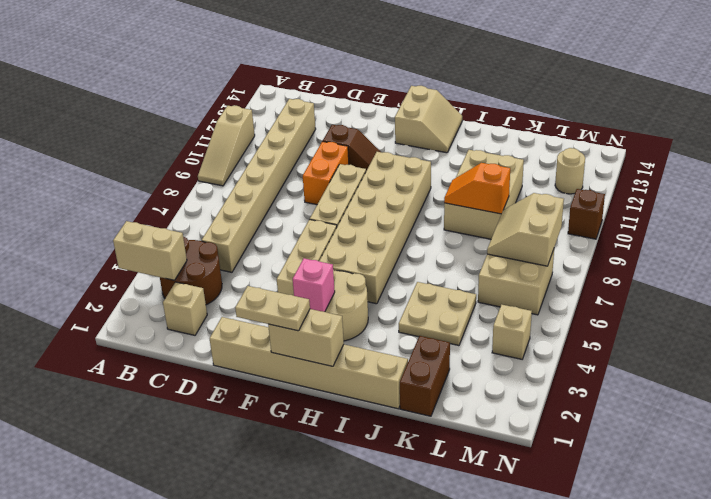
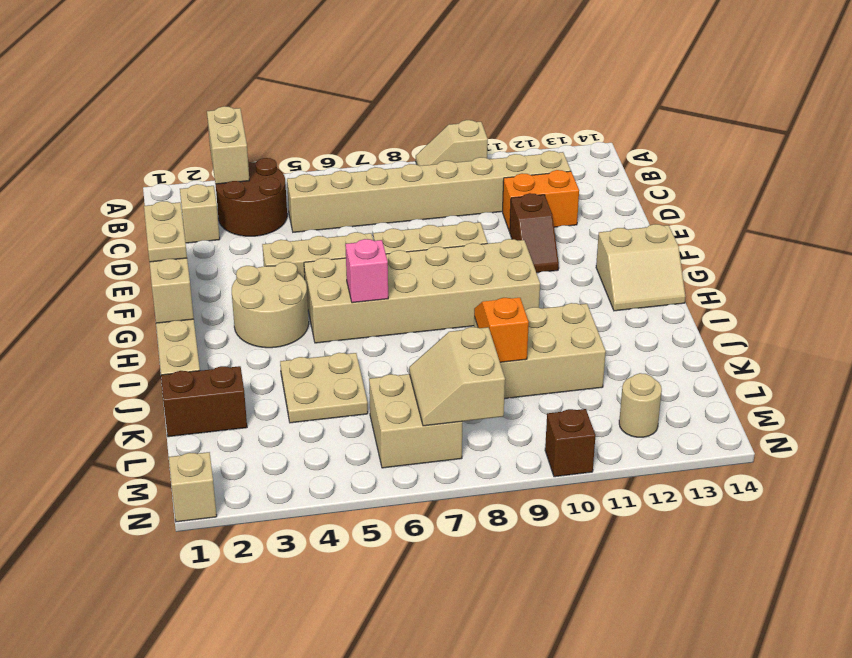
tan slope A9:A11 level 1 top 11 -> tan slope A9:A10 level 1 top 10
orange brick E9:E10 level 1 -> orange brick D11:D12 level 1
pink brick G3 level 2 -> pink brick H6 level 2
tan slope L7:M8 level 2 top M -> tan slope L7:M8 level 2 top 8
tan brick M4 level 1 -> tan brick N1 level 1

